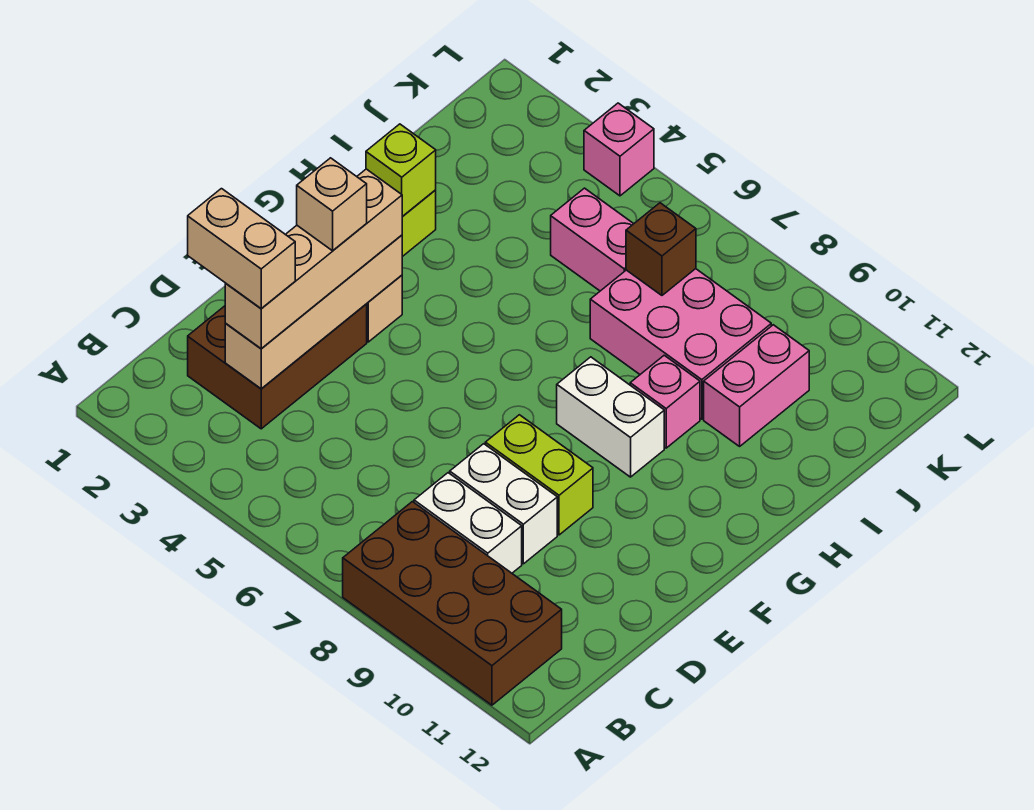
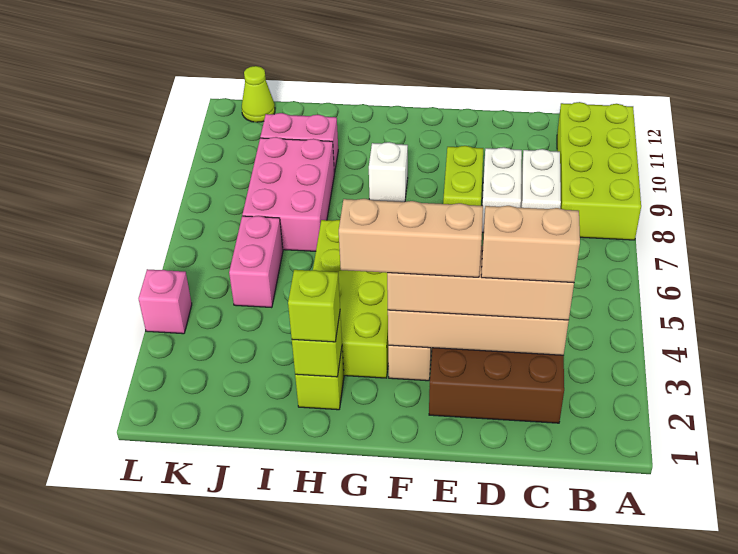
brown brick A8:B11 level 1 -> lime brick A8:B11 level 1
tan brick C2:C3 level 4 -> tan brick C3:D3 level 4
tan brick E3 level 4 -> tan brick E3:G3 level 4
none -> lime brick G3:H6 level 1
white brick G8:G9 level 1 -> white brick G9 level 1
none -> lime brick H2 level 3
pink brick H9 level 1 -> none
brown brick J7 level 2 -> none
none -> lime cone K12 level 1

